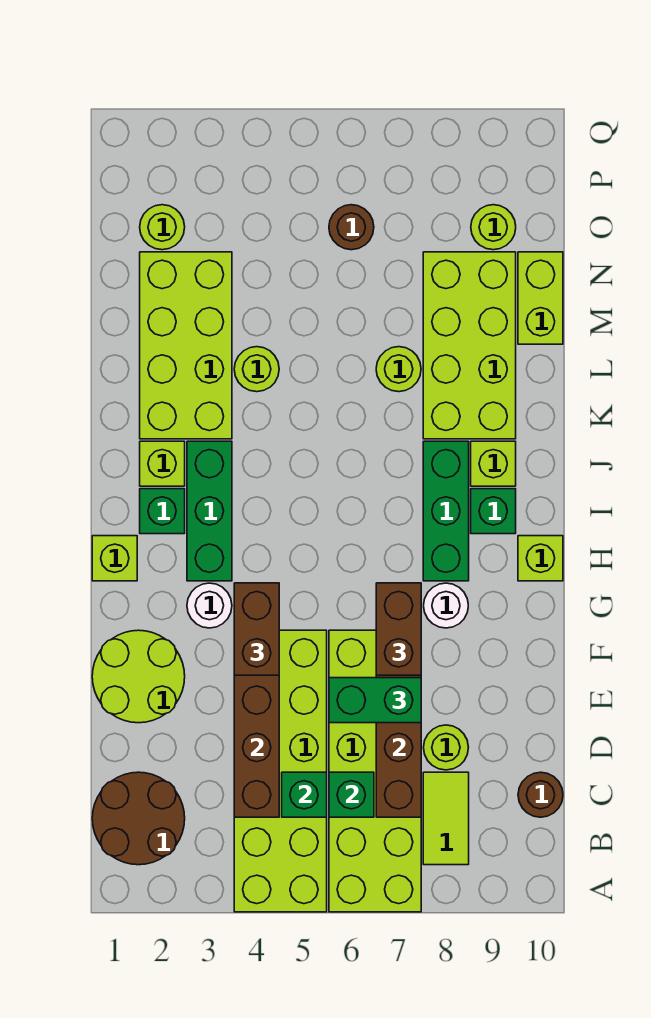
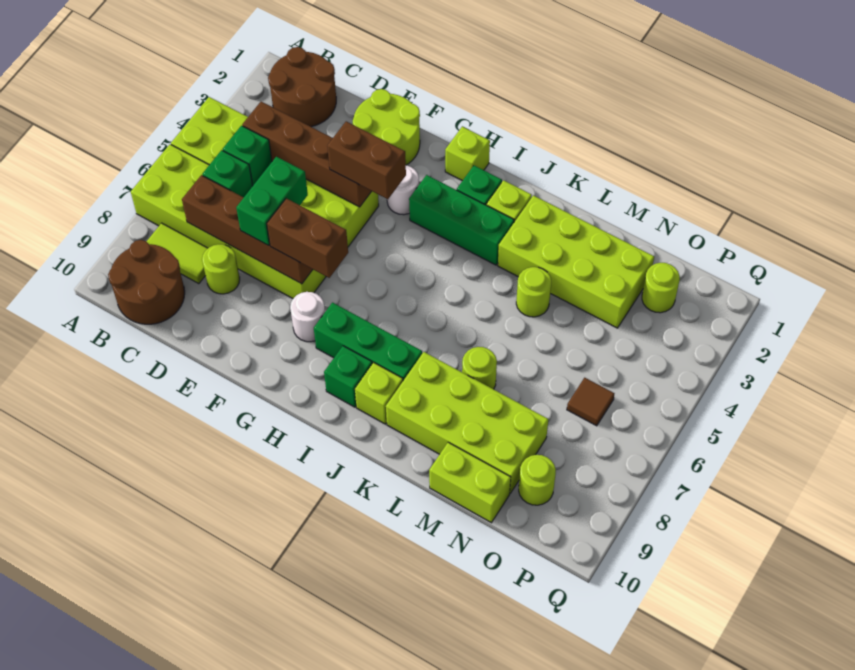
brown round brick C10 level 1 -> brown round brick B9:C10 level 1
lime brick H10 level 1 -> none
brown round brick O6 level 1 -> brown tile O6 level 1

